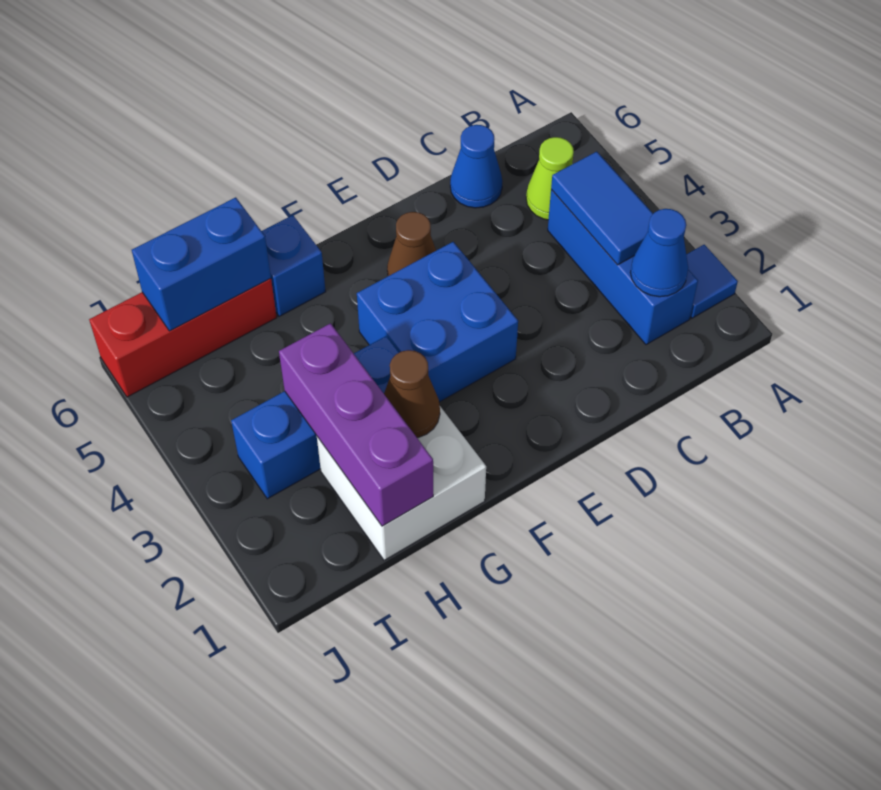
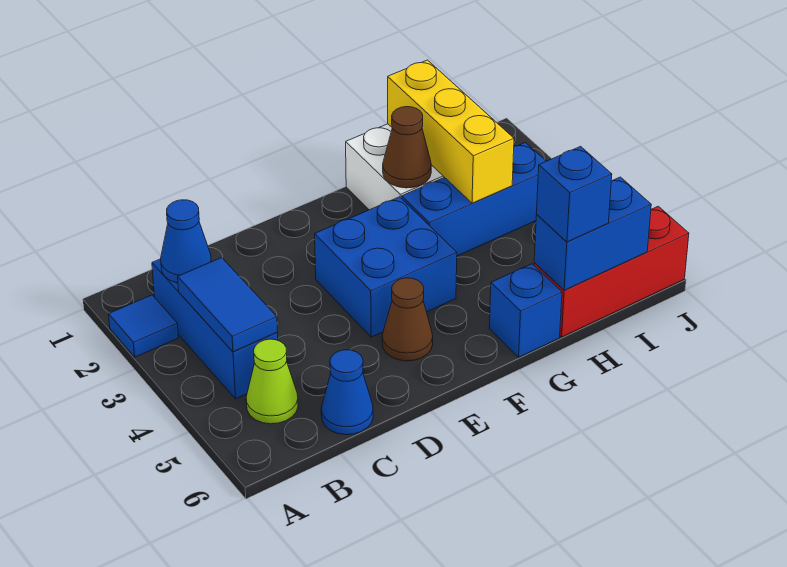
purple brick H1:H3 level 2 -> yellow brick H1:H3 level 2
none -> blue brick H6 level 3

